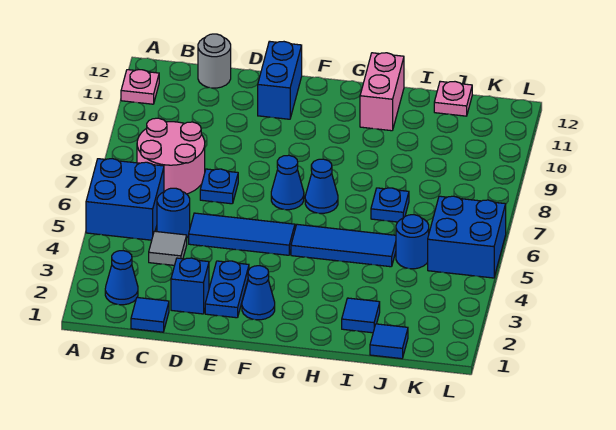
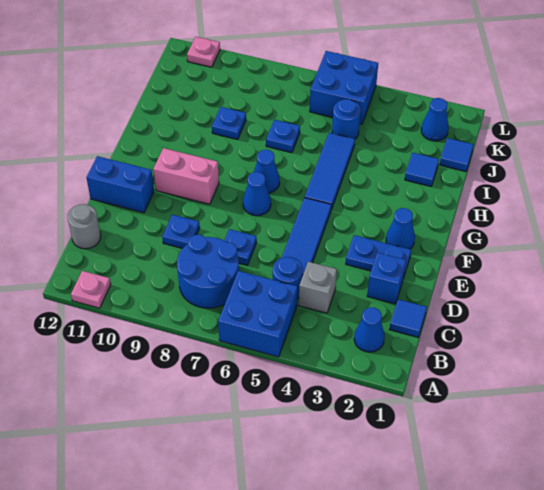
pink round brick B7:C8 level 1 -> blue round brick B7:C8 level 1
grey tile C4 level 1 -> grey brick C4 level 1
none -> blue plate D9 level 1
pink brick H11:H12 level 1 -> pink brick F9:F10 level 1
none -> blue plate I9 level 1
pink plate J12 level 1 -> pink plate L11 level 1
none -> blue cone K2 level 1

